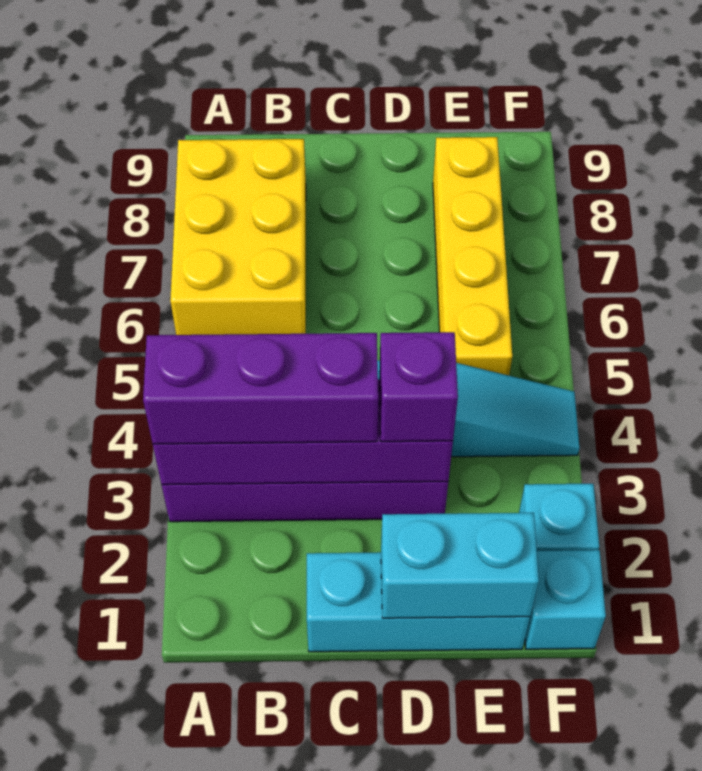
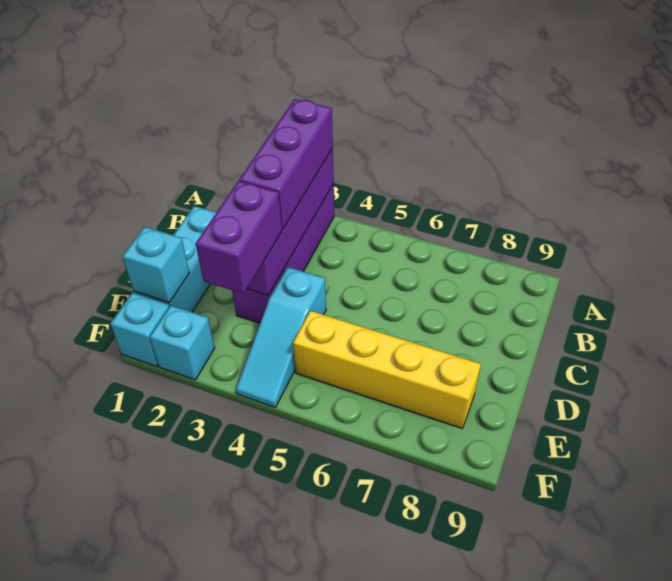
yellow brick A6:B8 level 1 -> none
cyan brick D1:E1 level 2 -> cyan brick E1 level 2
purple brick D3 level 3 -> purple brick D3:E3 level 3

